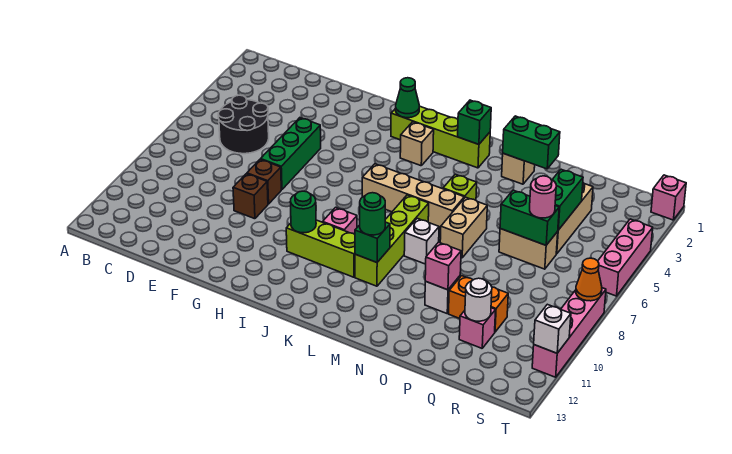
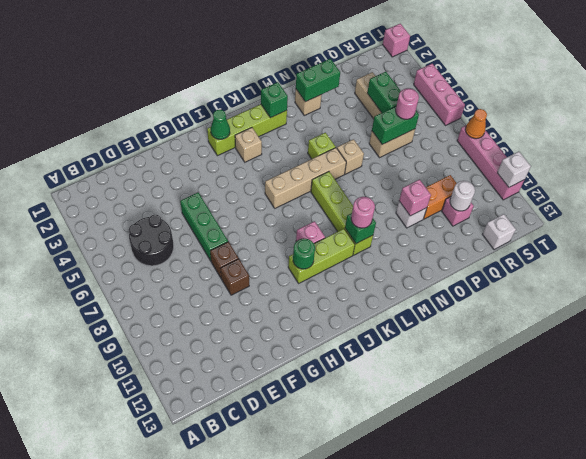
green round brick L10 level 3 -> pink round brick L10 level 3
white brick M8 level 1 -> white brick R13 level 1
tan brick N6:N7 level 1 -> tan brick N6 level 1

